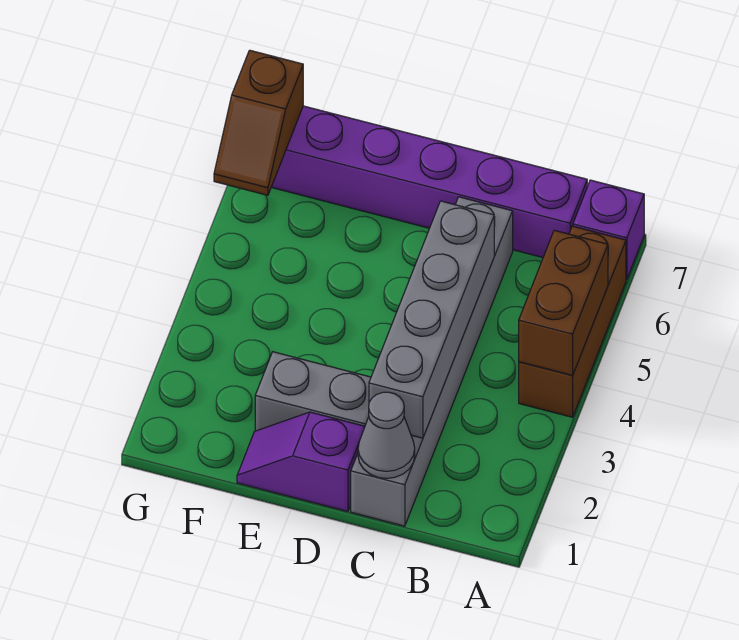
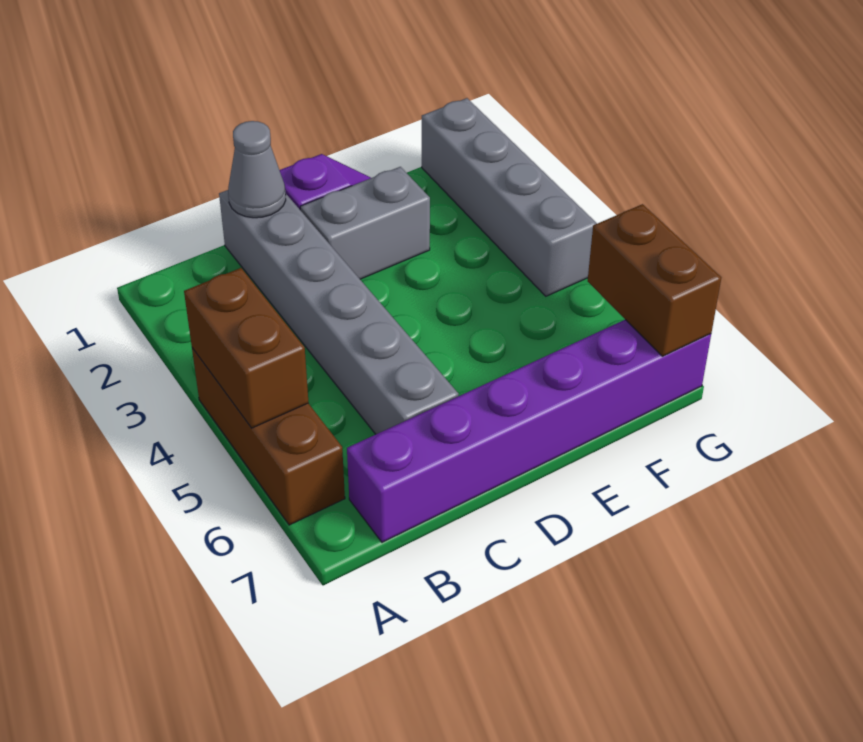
purple brick A7 level 1 -> none
grey brick C2:C5 level 2 -> grey brick G1:G4 level 1
brown slope G6:G7 level 2 top 7 -> brown brick G6:G7 level 2

